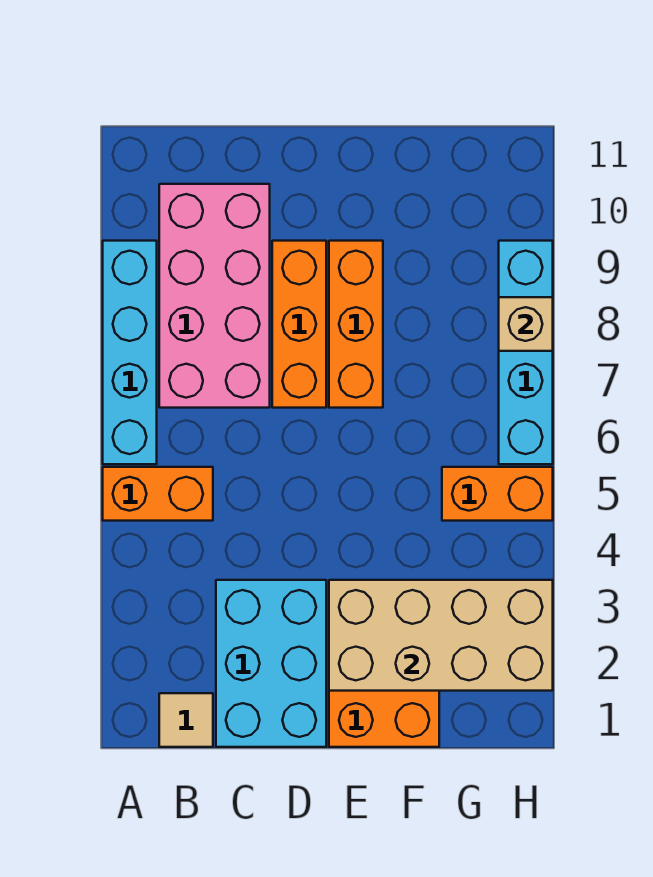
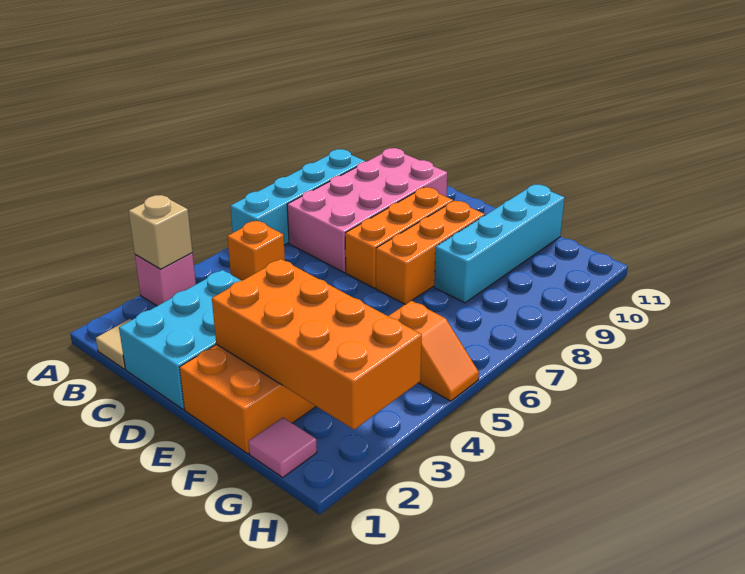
none -> pink brick A3 level 1
orange brick A5:B5 level 1 -> orange brick B5 level 1
tan brick E2:H3 level 2 -> orange brick E2:H3 level 2
none -> pink tile G1 level 1
orange brick G5:H5 level 1 -> orange slope G5:H5 level 1 top G
cyan brick H6:H9 level 1 -> cyan brick F8:F11 level 1
tan brick H8 level 2 -> tan brick A3 level 2

